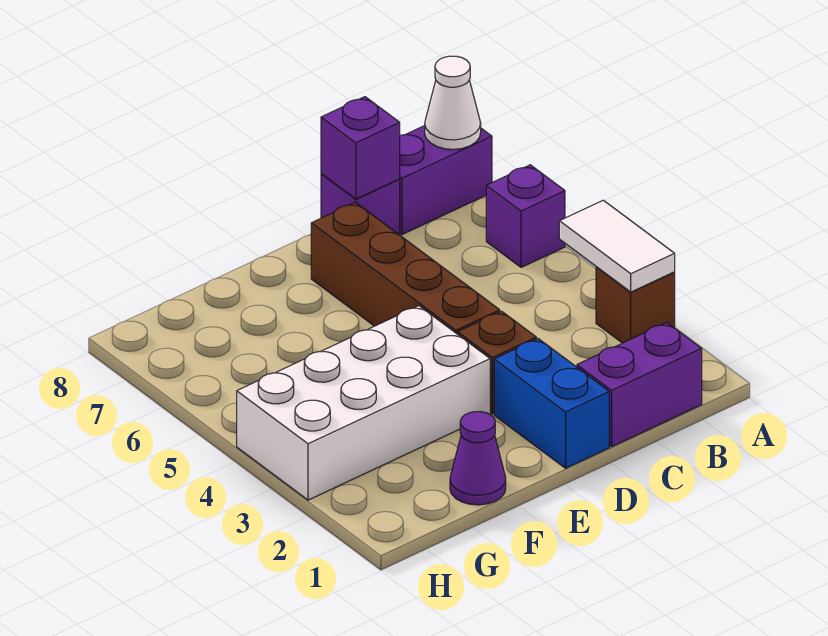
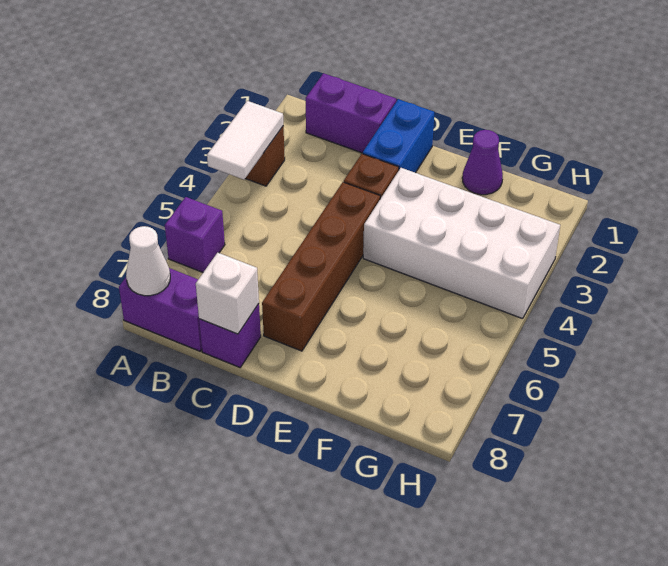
purple brick C8 level 2 -> white brick C8 level 2

